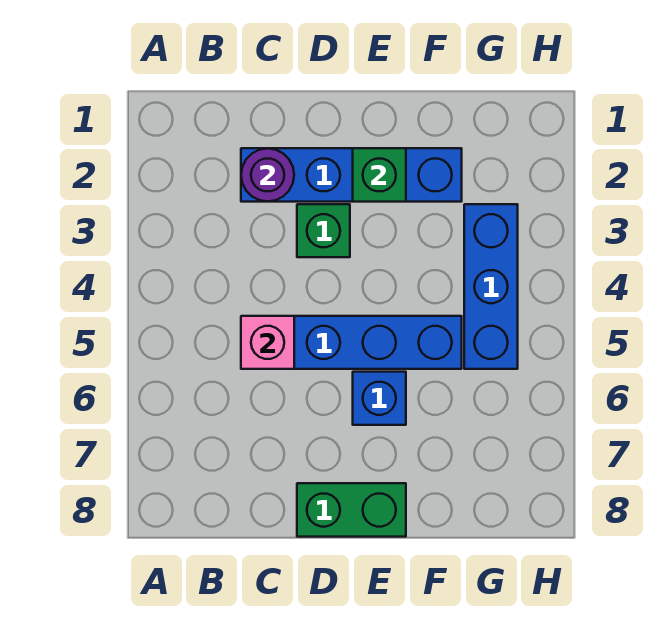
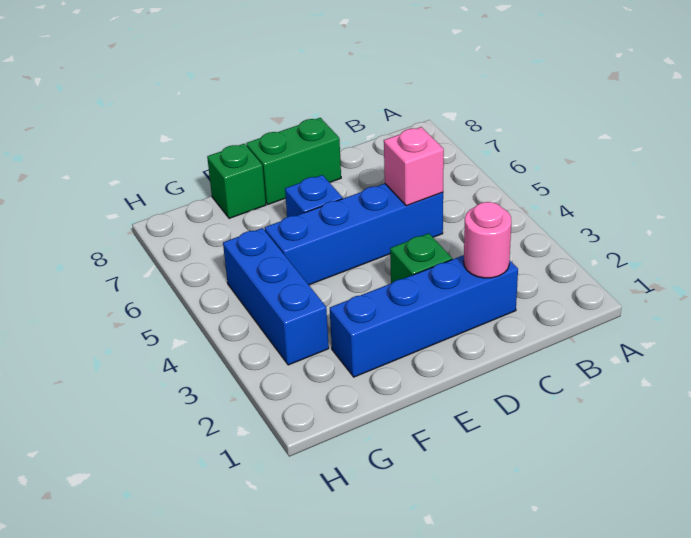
purple round brick C2 level 2 -> pink round brick C2 level 2
green brick E2 level 2 -> green brick F8 level 1

